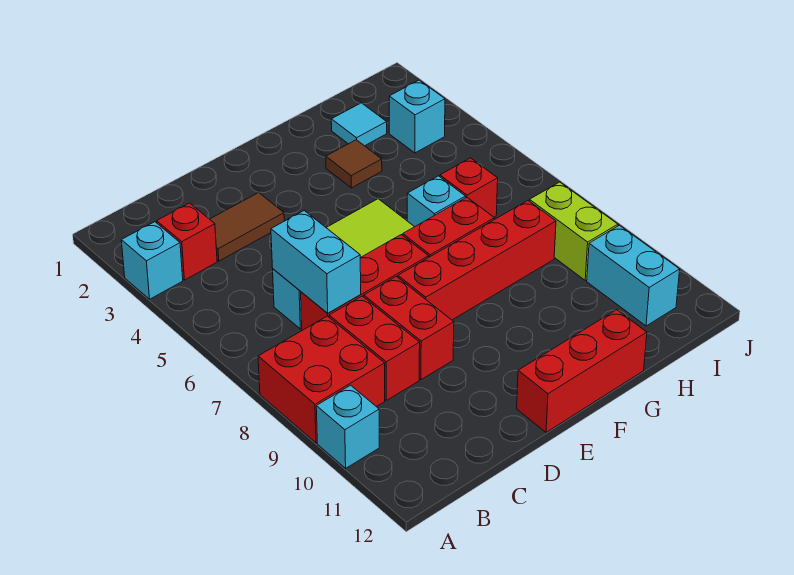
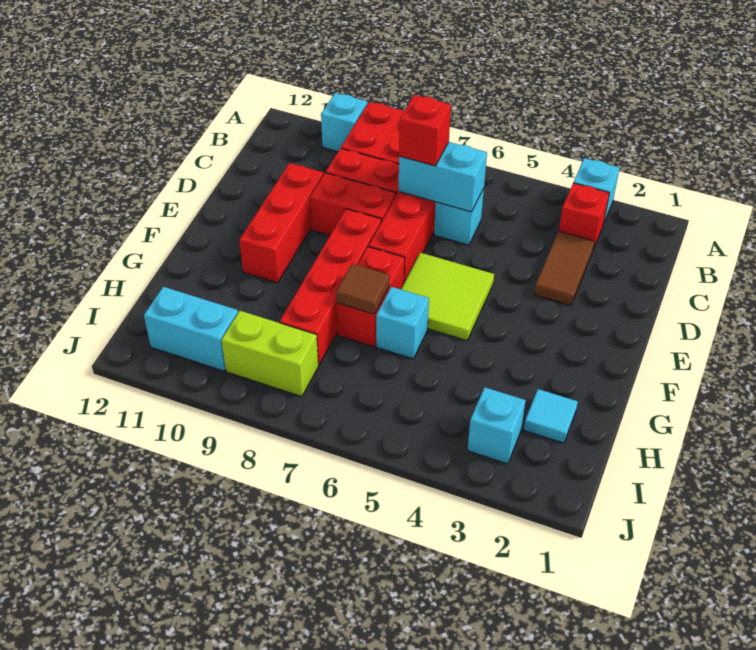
red brick E12:G12 level 1 -> red brick D10:F10 level 1
brown tile G3 level 1 -> brown tile G7 level 2
red brick H6 level 1 -> red brick C7 level 3

